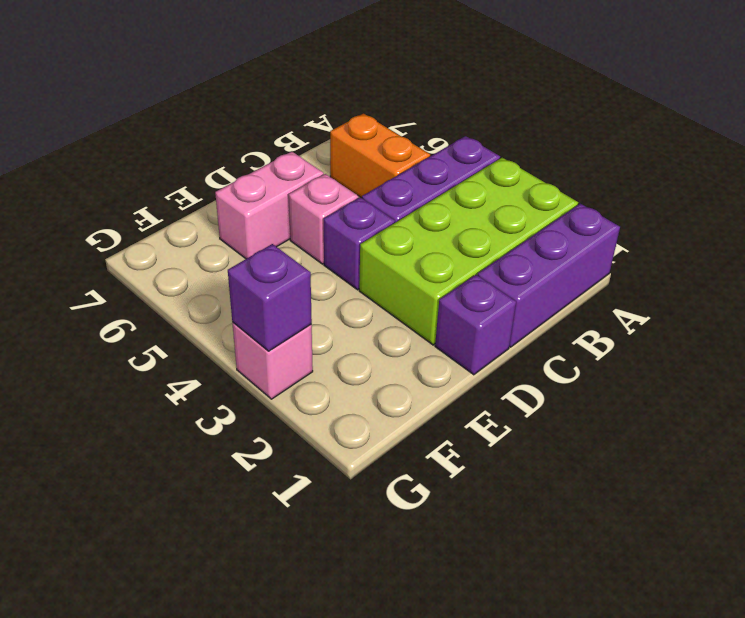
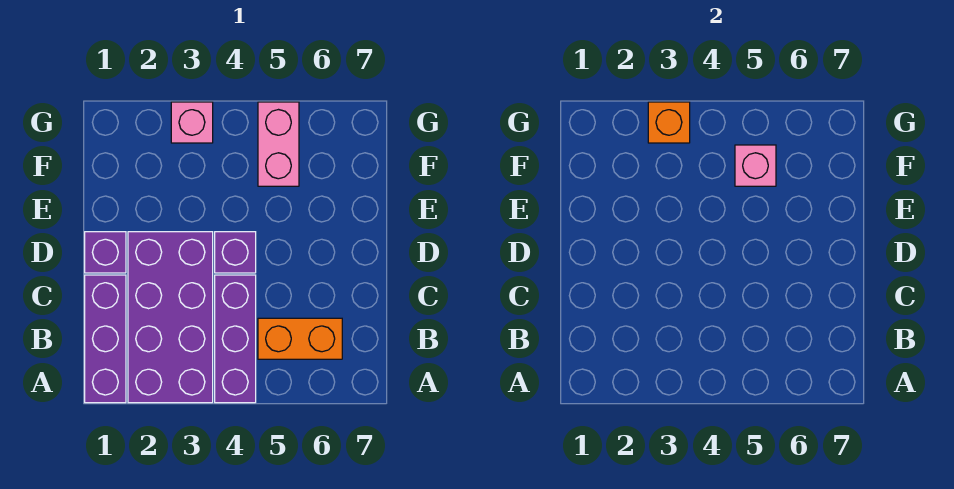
lime brick A2:D3 level 1 -> purple brick A2:D3 level 1
pink brick D5 level 1 -> pink brick F5 level 2
pink brick D6:E6 level 1 -> pink brick F5:G5 level 1
purple brick G3 level 2 -> orange brick G3 level 2

